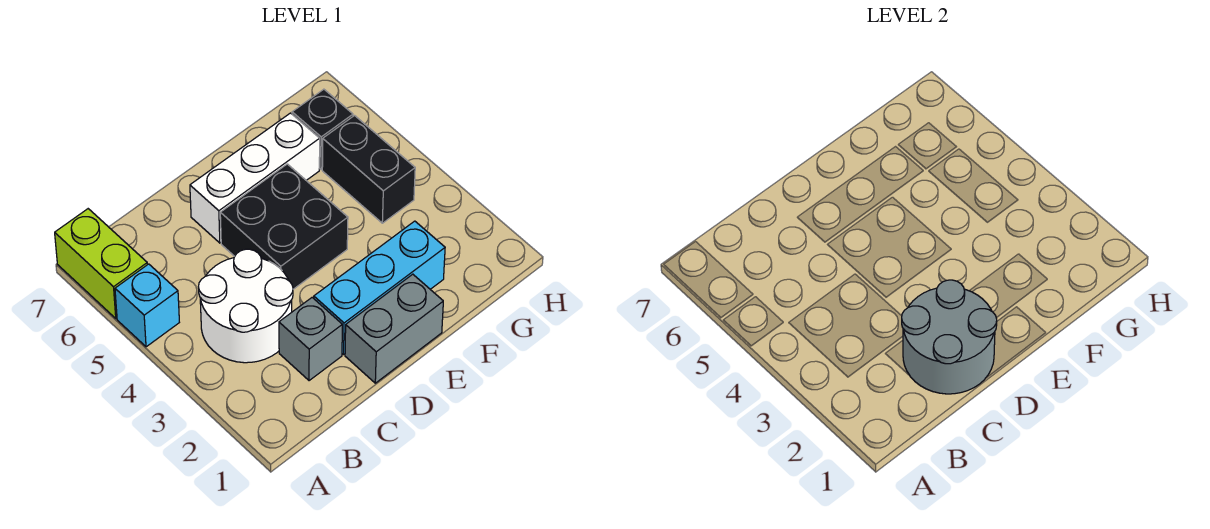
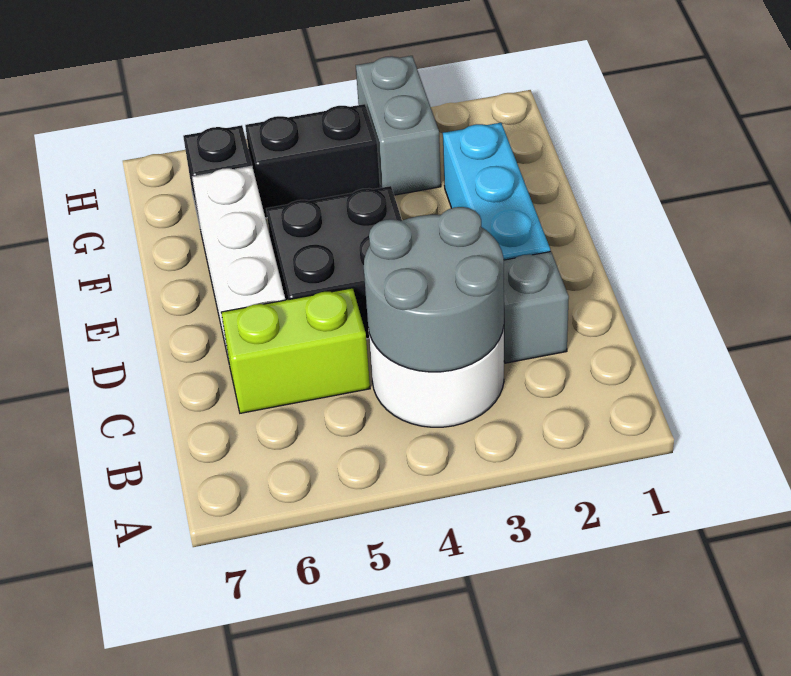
cyan brick A5 level 1 -> none
lime brick A6:A7 level 1 -> lime brick C5:C6 level 1
grey round brick C1:D2 level 2 -> grey round brick B3:C4 level 2
grey brick D1:E1 level 1 -> grey brick G3:H3 level 1

